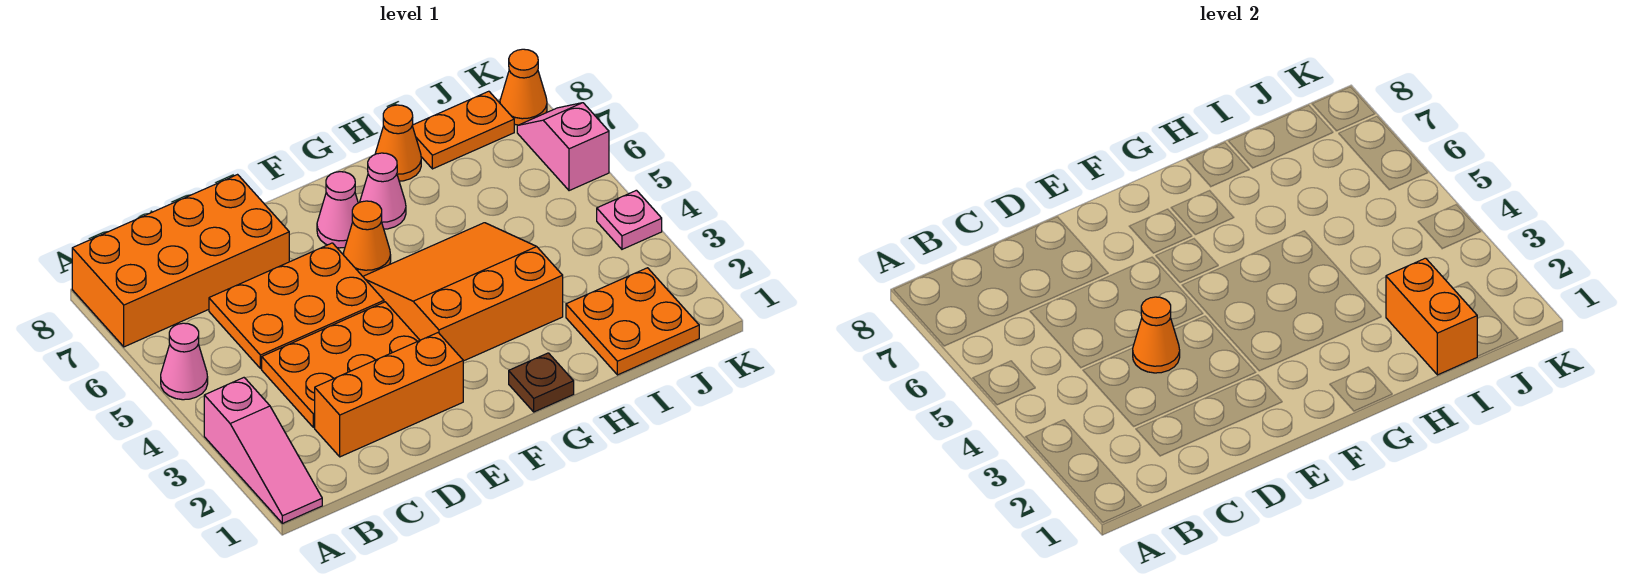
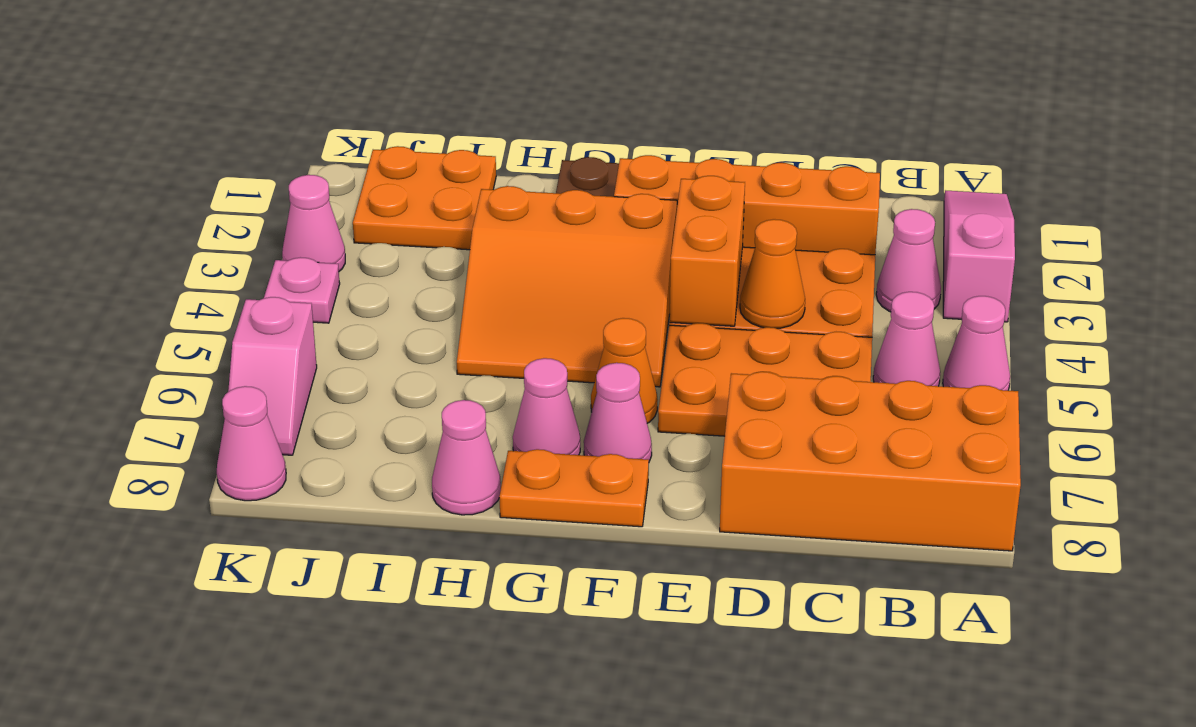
none -> pink cone B3 level 1
none -> pink cone B5 level 1
orange brick C2:E2 level 1 -> orange brick C2:F2 level 1
orange cone H8 level 1 -> pink cone H8 level 1
orange brick I1:I2 level 2 -> orange brick E3:E4 level 2
orange plate I8:J8 level 1 -> orange plate F8:G8 level 1
none -> pink cone K3 level 1
orange cone K8 level 1 -> pink cone K8 level 1

